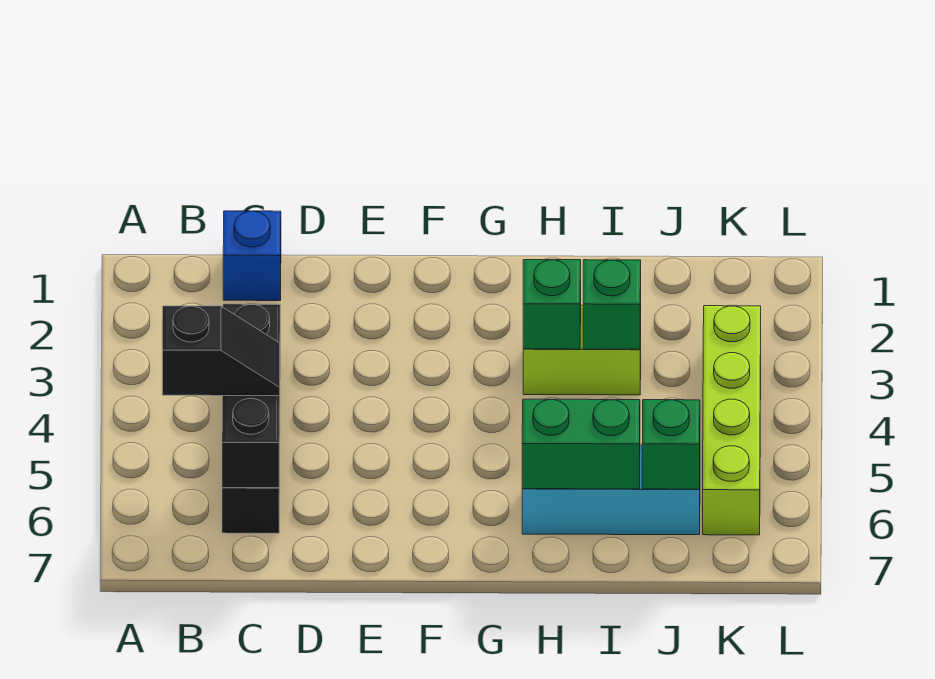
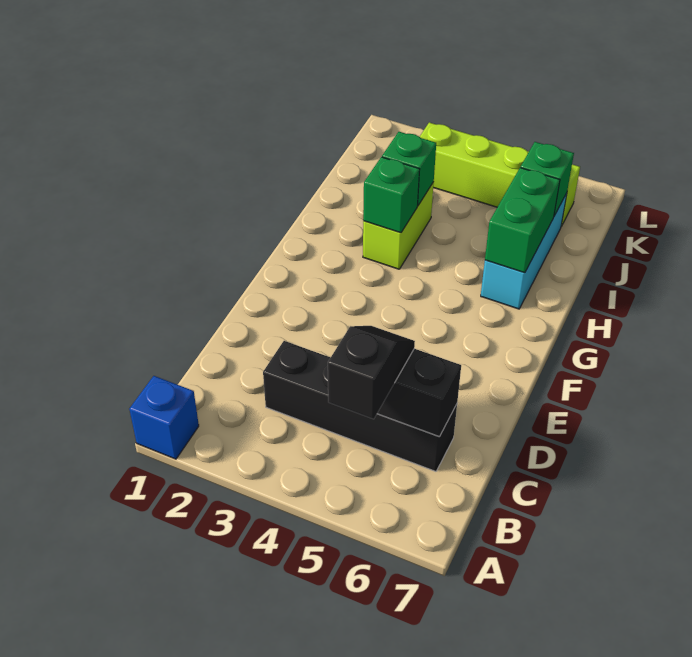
blue brick C1 level 1 -> blue brick A1 level 1

